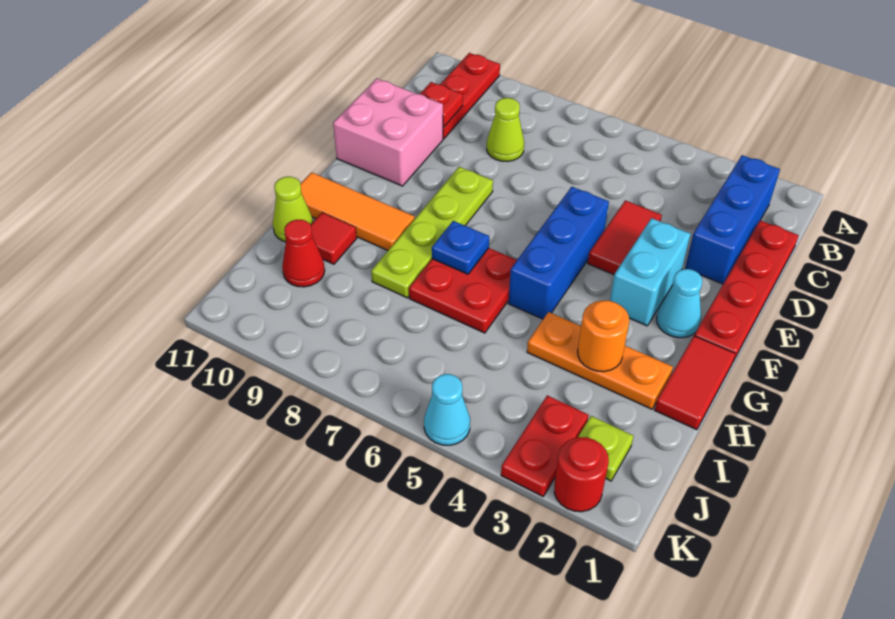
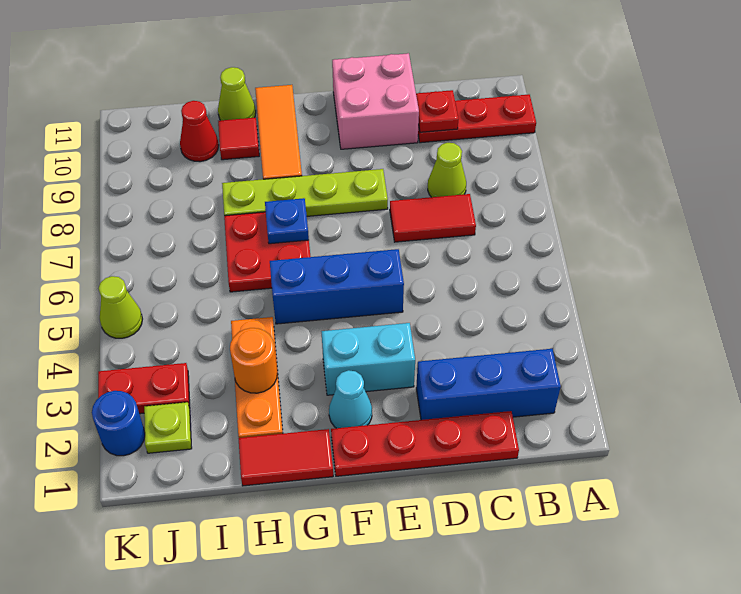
red tile D4:E4 level 1 -> red tile C7:D7 level 1
red round brick K2 level 1 -> blue round brick K2 level 1
cyan cone K5 level 1 -> lime cone K5 level 1

